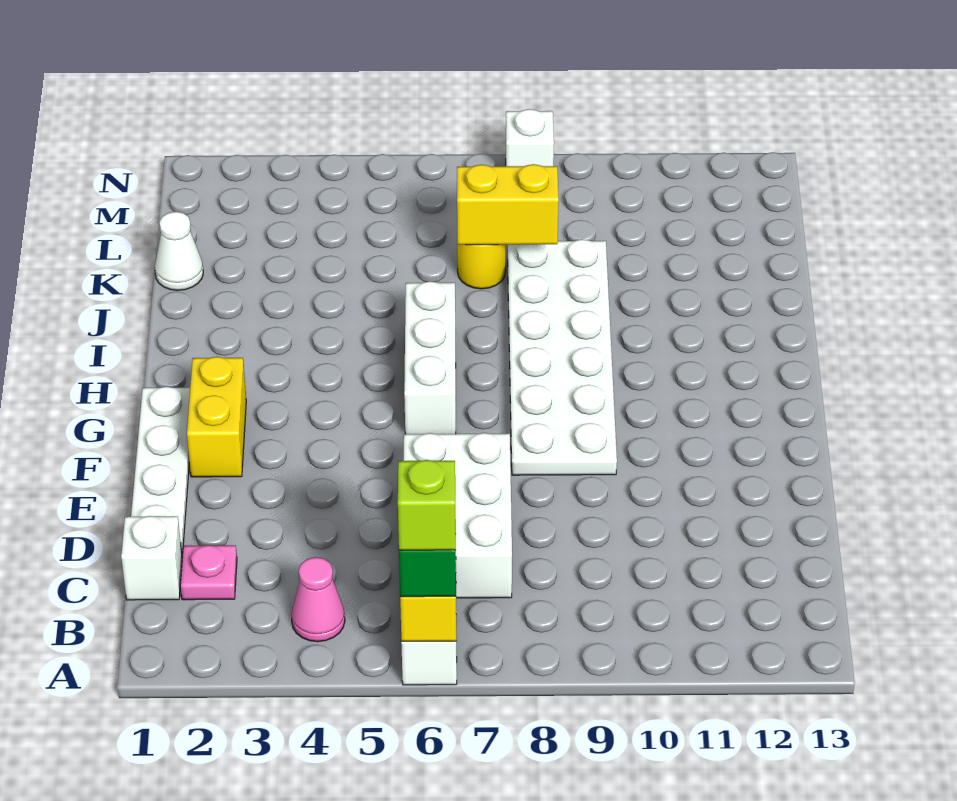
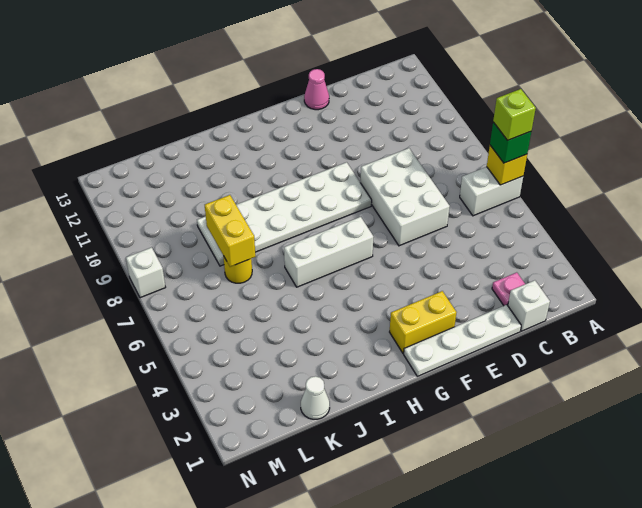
pink cone B4 level 1 -> pink cone E13 level 1
white brick C6:E7 level 1 -> white brick D6:E8 level 1

